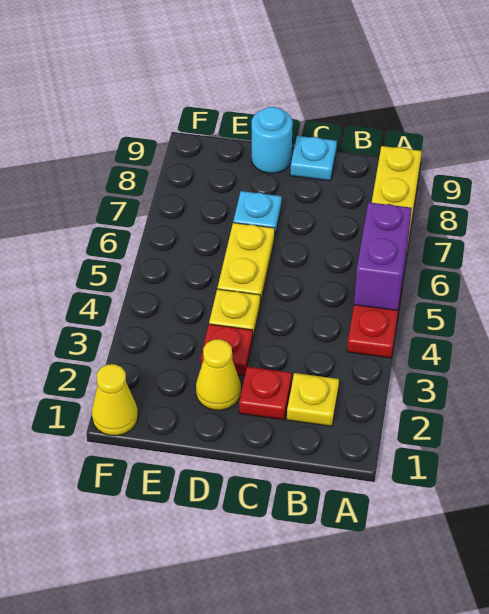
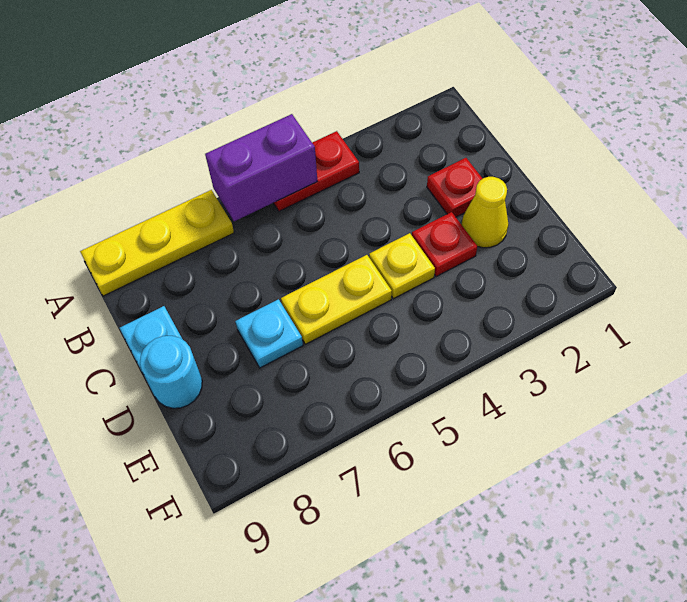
yellow plate B2 level 1 -> none
yellow cone F1 level 1 -> none

